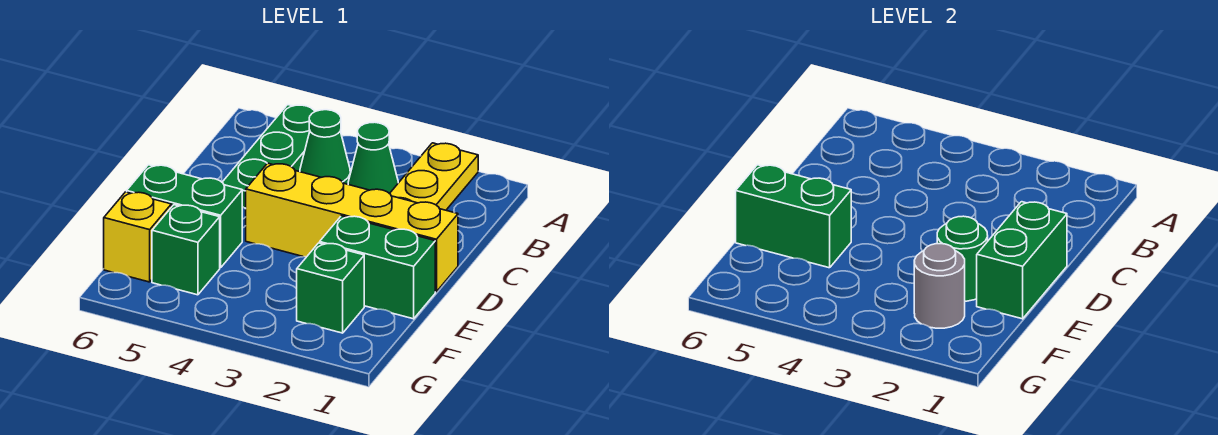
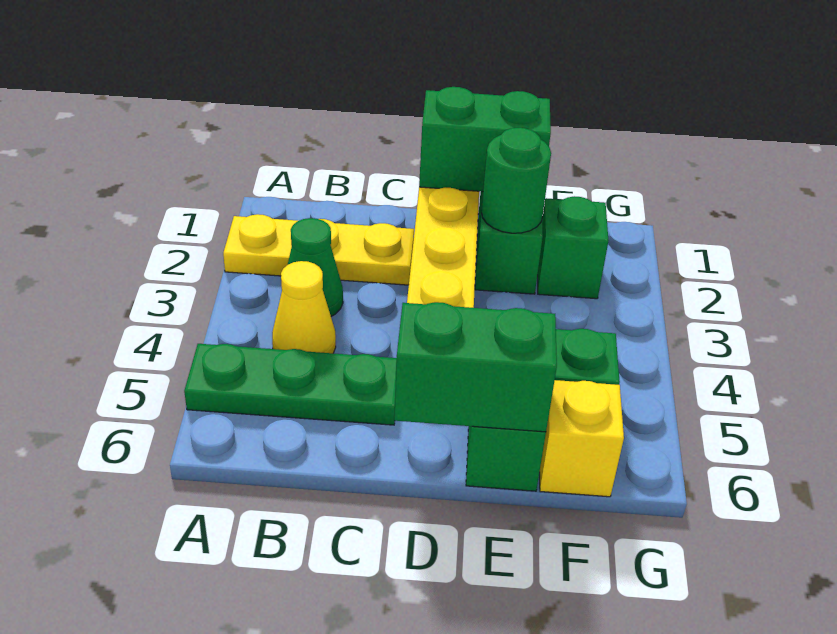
green cone B4 level 1 -> yellow cone B4 level 1
green brick E5:E6 level 2 -> green brick D6:E6 level 2
grey round brick F2 level 2 -> none

